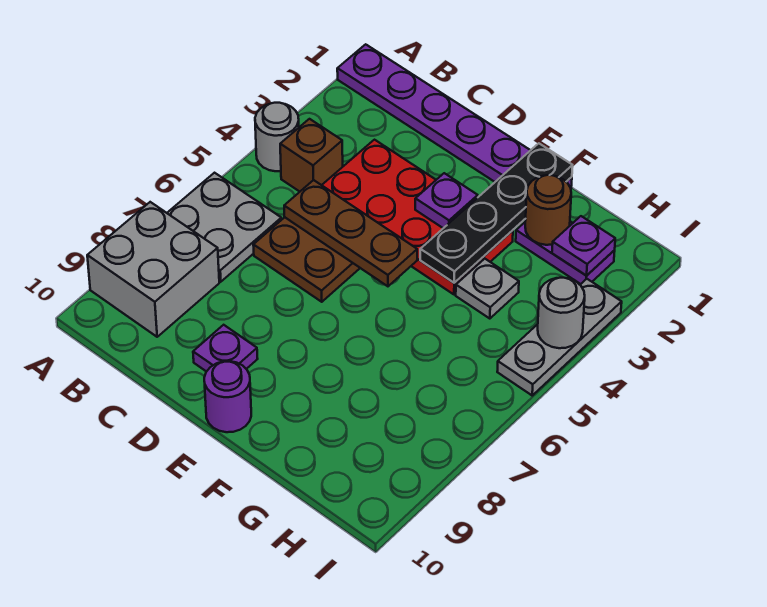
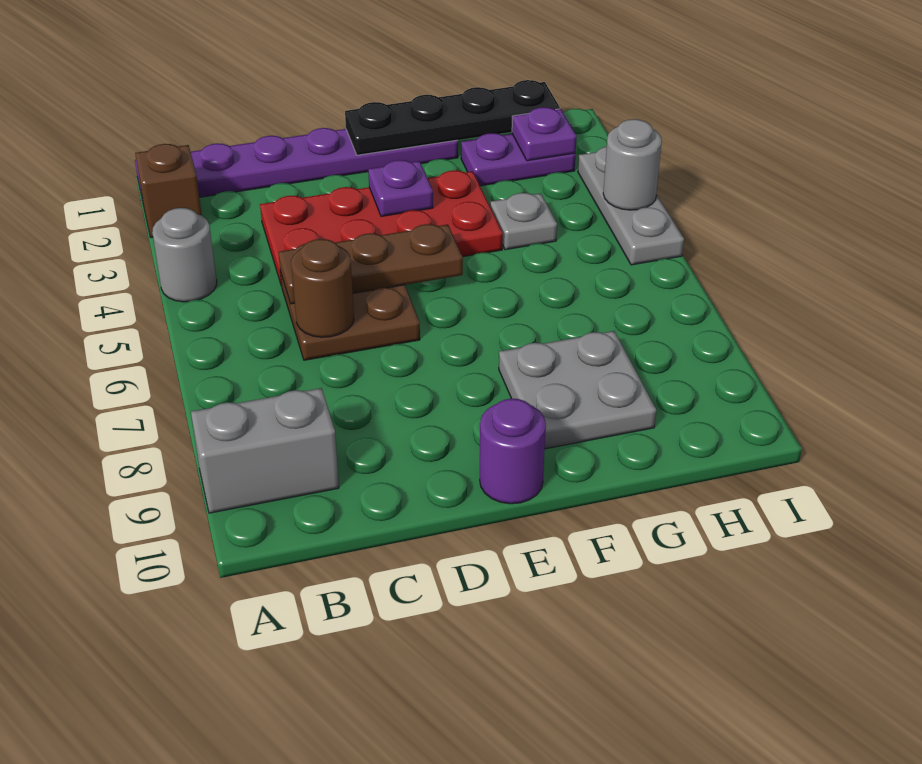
grey plate A6:B7 level 1 -> grey plate F8:G9 level 1
grey brick A8:B9 level 1 -> grey brick A9:B9 level 1
brown brick B4 level 1 -> brown brick A2 level 1
purple plate D9 level 1 -> none
black plate F1:F4 level 2 -> black plate E1:H1 level 2
brown round brick G2 level 2 -> brown round brick C6 level 2

